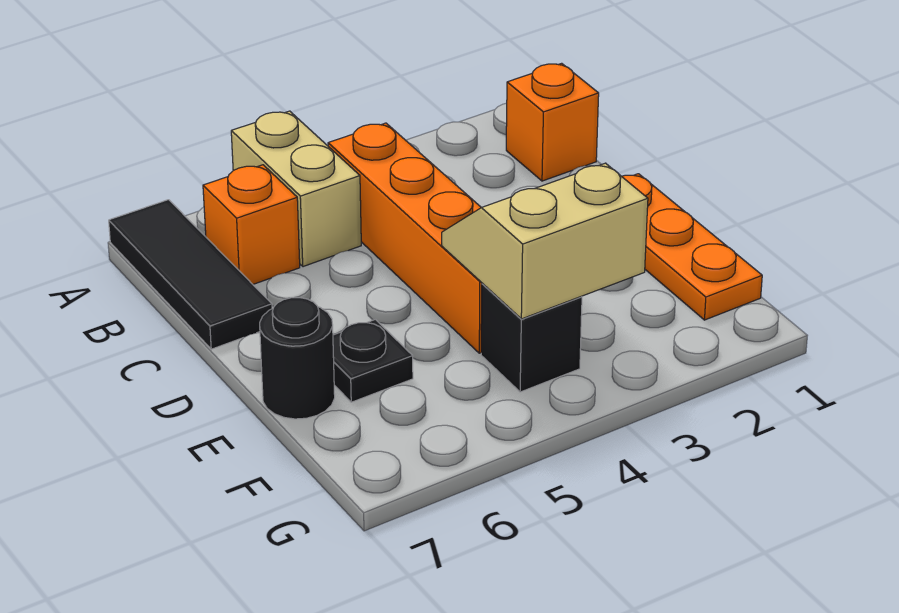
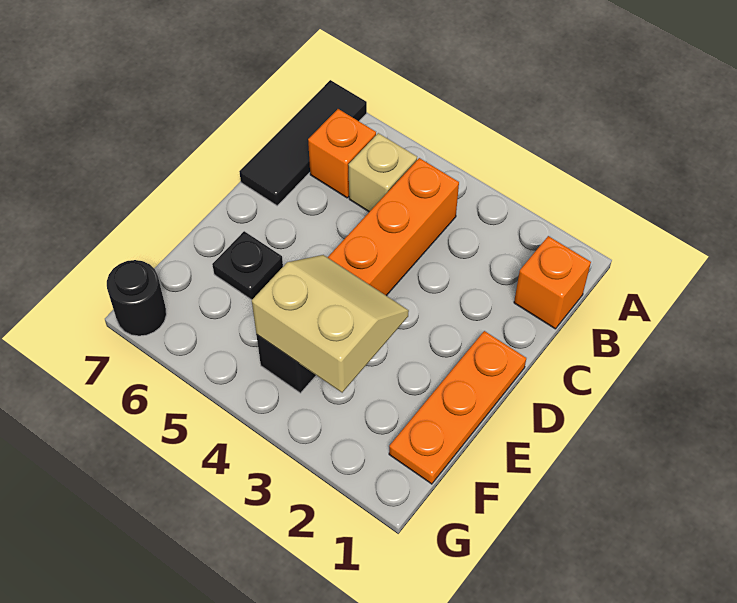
tan brick A5:B5 level 1 -> tan brick B5 level 1
black round brick E7 level 1 -> black round brick G7 level 1

